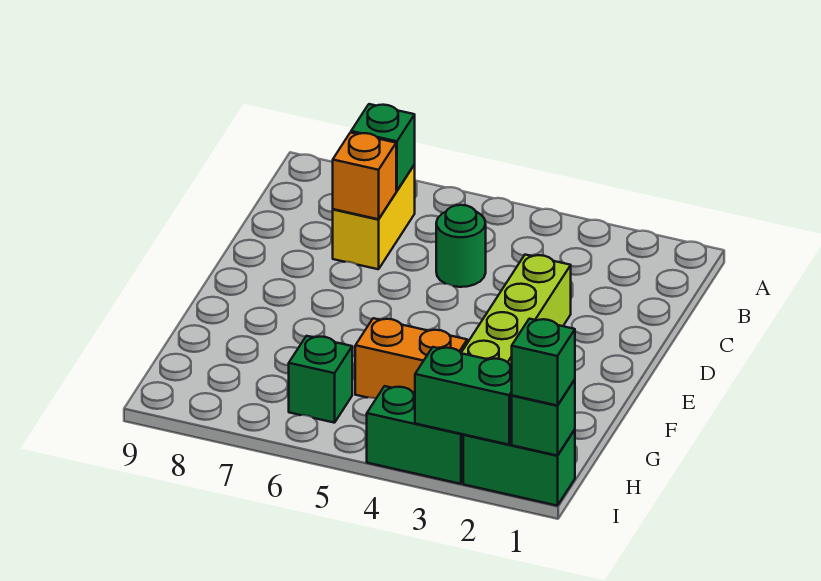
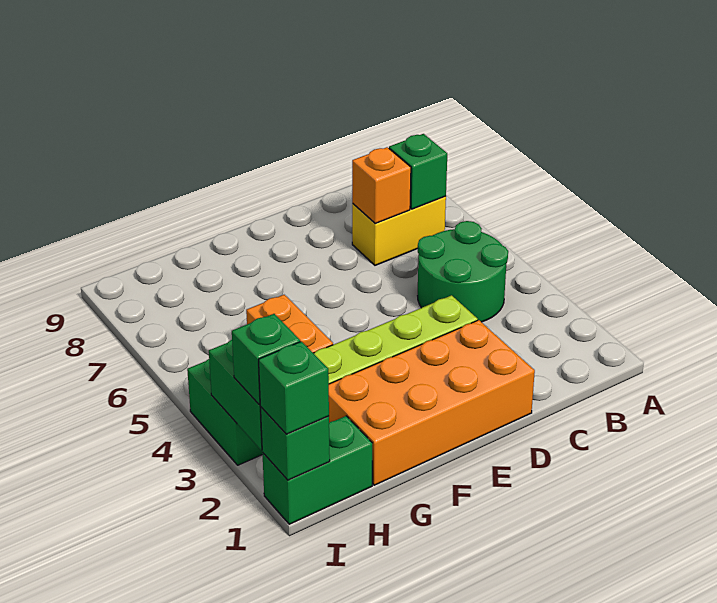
green round brick C5 level 1 -> green round brick B4:C5 level 1
none -> orange brick D1:G2 level 1
green brick H6 level 1 -> green brick I2 level 3
green brick I1:I2 level 1 -> green brick H1:I1 level 1

